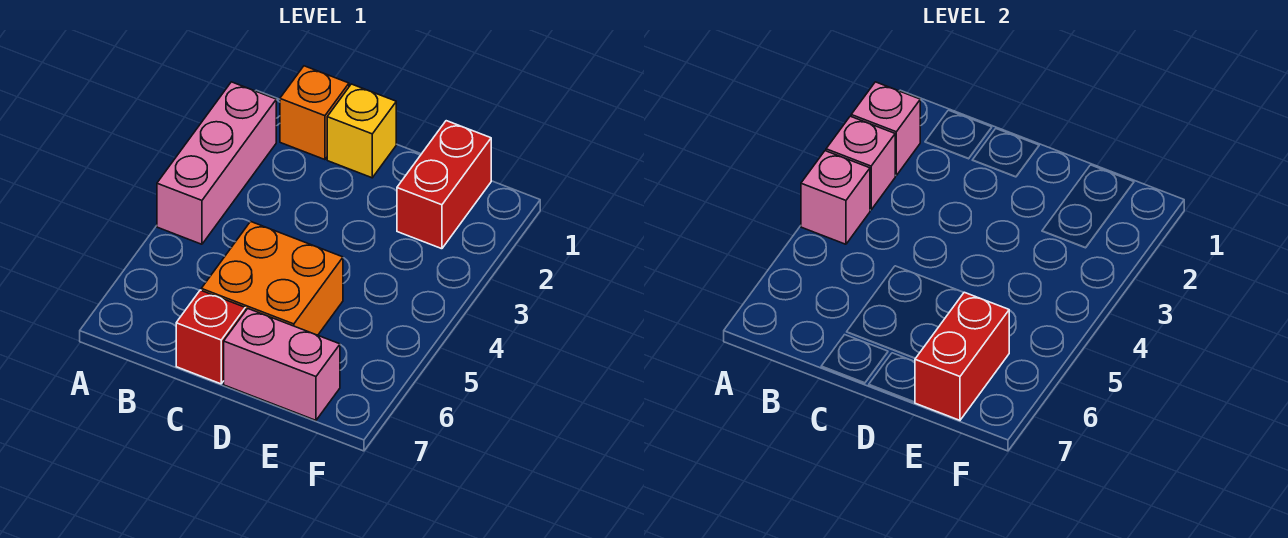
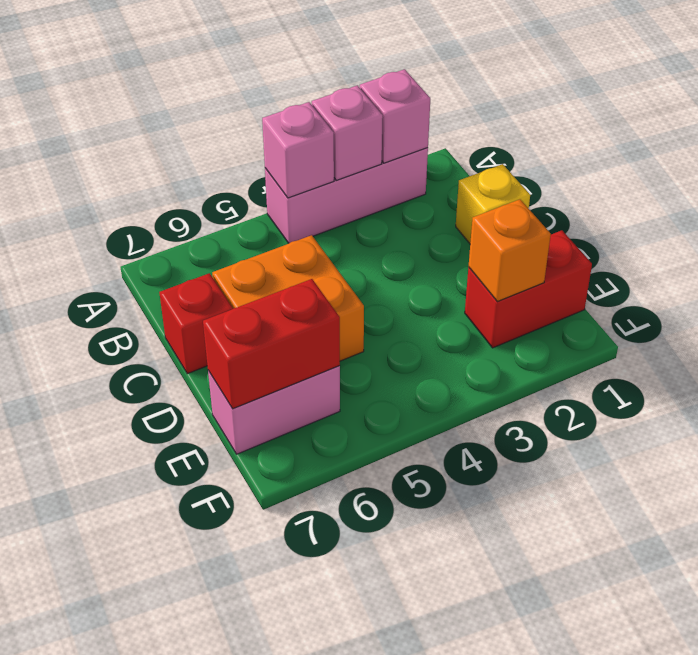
orange brick B1 level 1 -> orange brick E2 level 2
pink brick D7:E7 level 1 -> pink brick E6:E7 level 1

